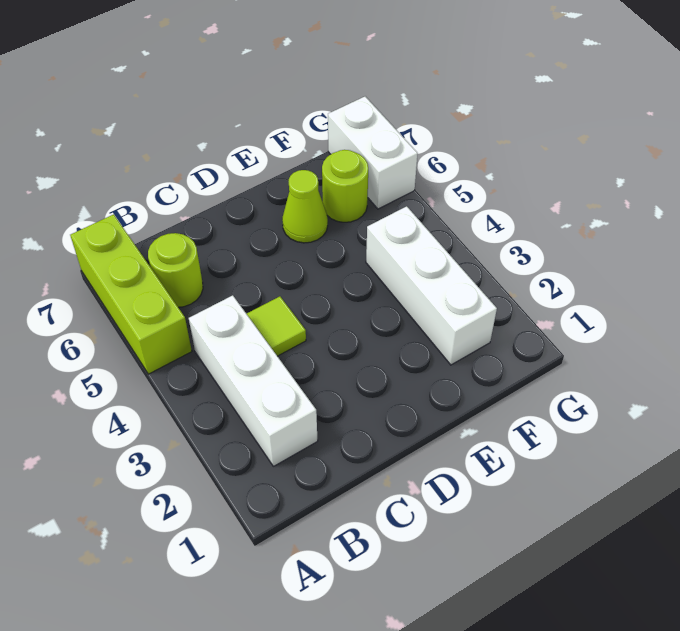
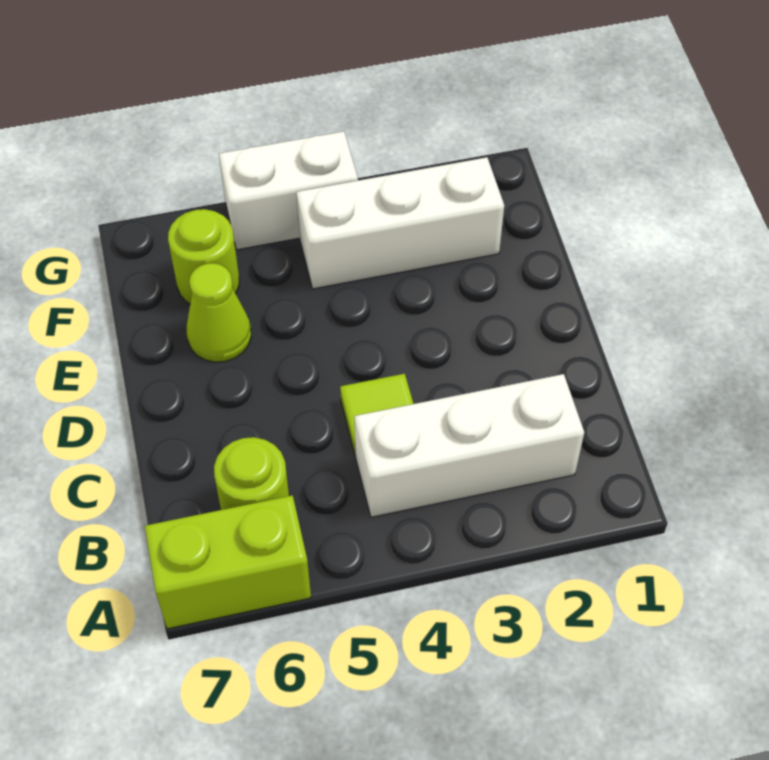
lime brick A5:A7 level 1 -> lime brick A6:A7 level 1
white brick G6:G7 level 1 -> white brick G4:G5 level 1

